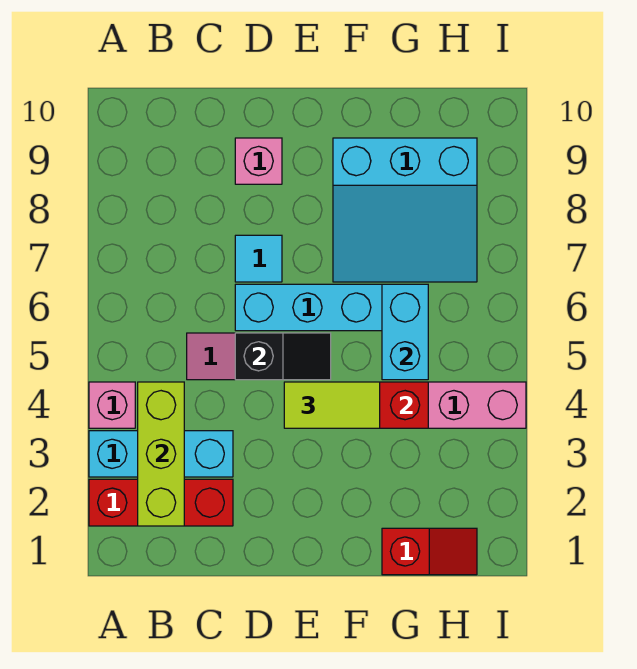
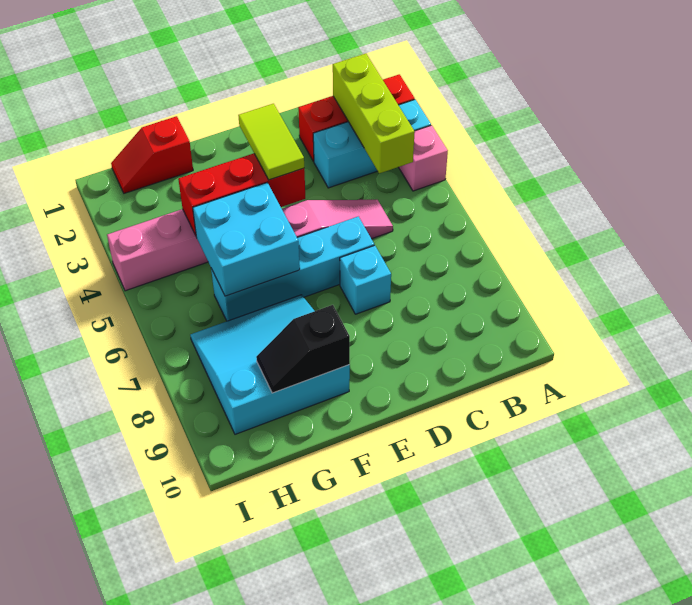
black slope D5:E5 level 2 top D -> black slope F9:G9 level 2 top F
cyan tile D7 level 1 -> cyan brick D7 level 1
pink brick D9 level 1 -> none
lime tile E4:F4 level 3 -> lime tile E3:E4 level 3
cyan brick G5:G6 level 2 -> cyan brick F5:G6 level 2

